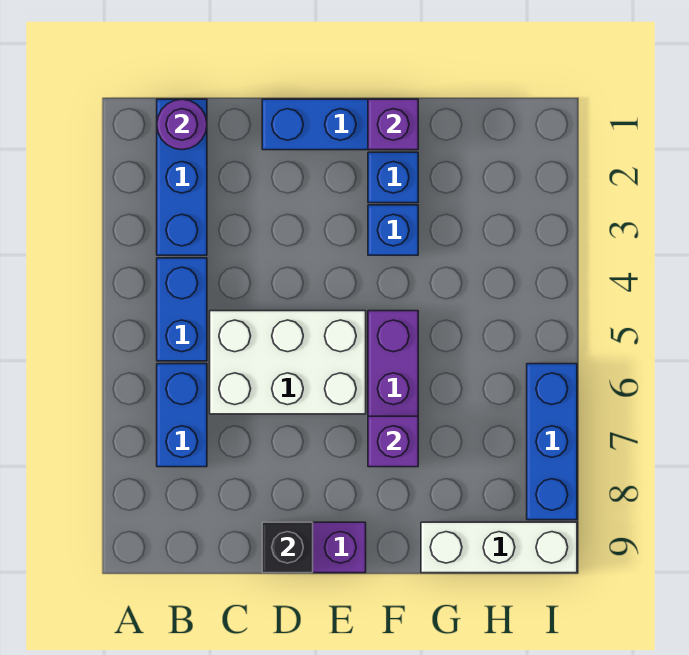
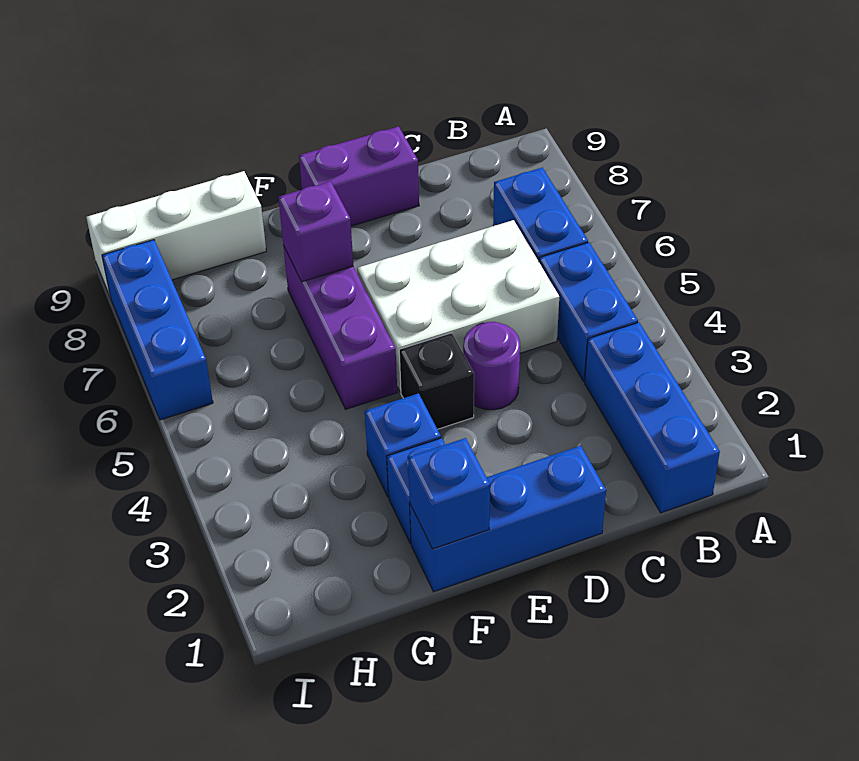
purple round brick B1 level 2 -> purple round brick D4 level 1
black brick D9 level 2 -> black brick E4 level 1
purple brick F1 level 2 -> blue brick F1 level 2

